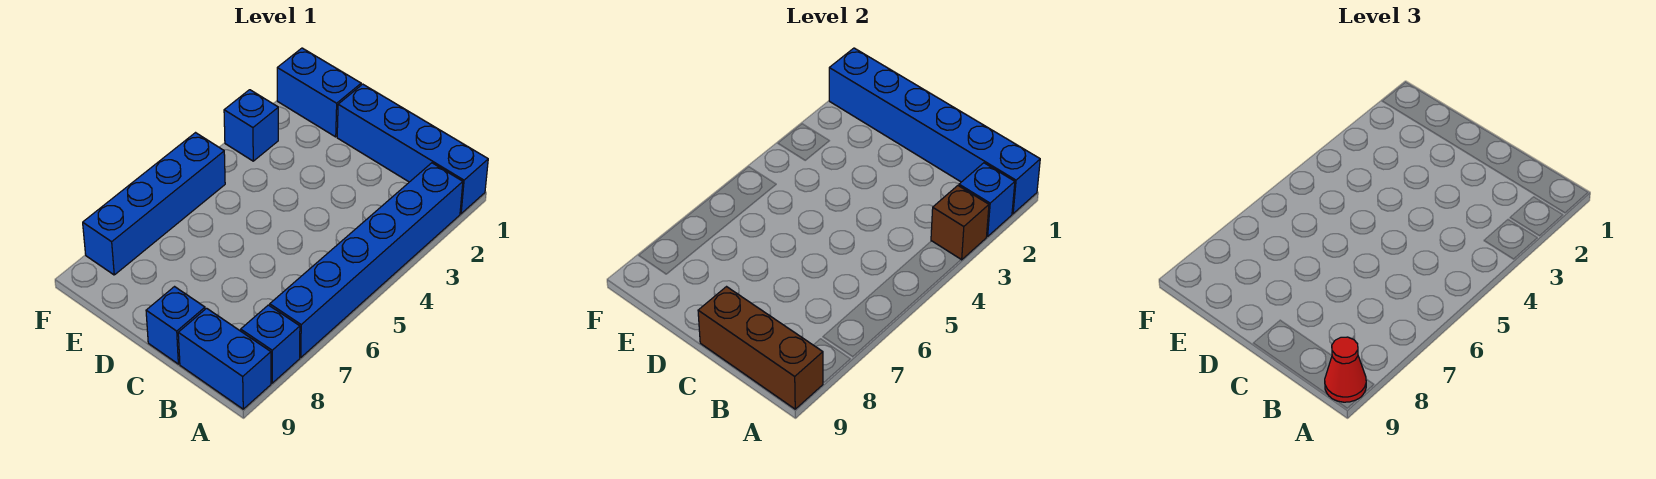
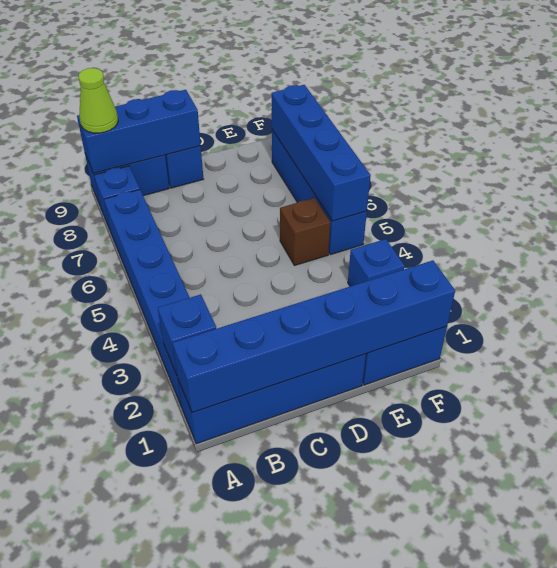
brown brick A3 level 2 -> brown brick E5 level 1
brown brick A9:C9 level 2 -> blue brick A9:C9 level 2
red cone A9 level 3 -> lime cone A9 level 3
none -> blue brick F5:F8 level 2

